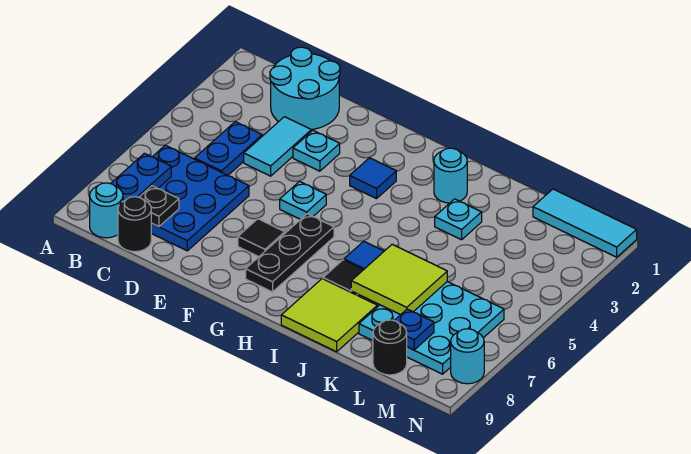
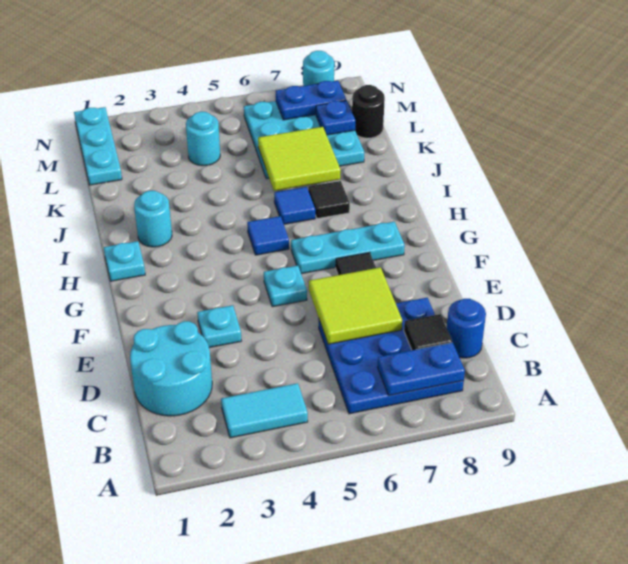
cyan round brick B9 level 1 -> cyan round brick L4 level 1
blue plate C4:C5 level 1 -> blue plate M7:M8 level 2
black plate C8 level 2 -> black tile C8 level 2
black round brick C9 level 1 -> blue round brick C9 level 1
cyan tile D3:D4 level 1 -> cyan tile B3:B4 level 1
blue tile G3 level 1 -> blue tile H5 level 1
black plate G6:G8 level 1 -> cyan plate G6:G8 level 1
lime tile I8:J9 level 1 -> lime tile D6:E7 level 2
cyan plate J3 level 1 -> cyan plate H1 level 1
cyan tile L1:N1 level 1 -> cyan plate L1:N1 level 1

